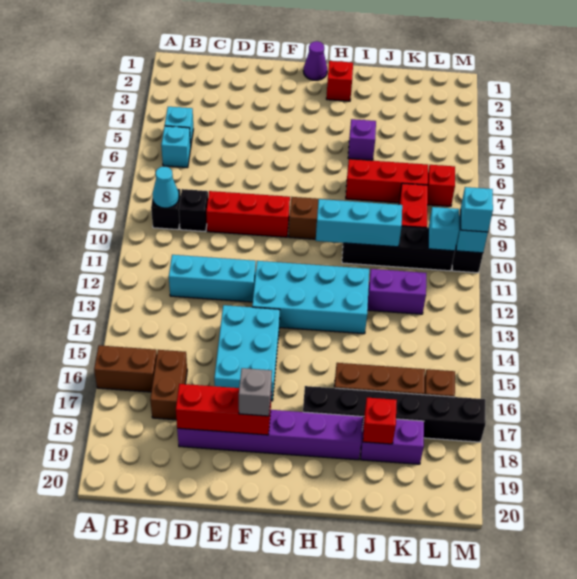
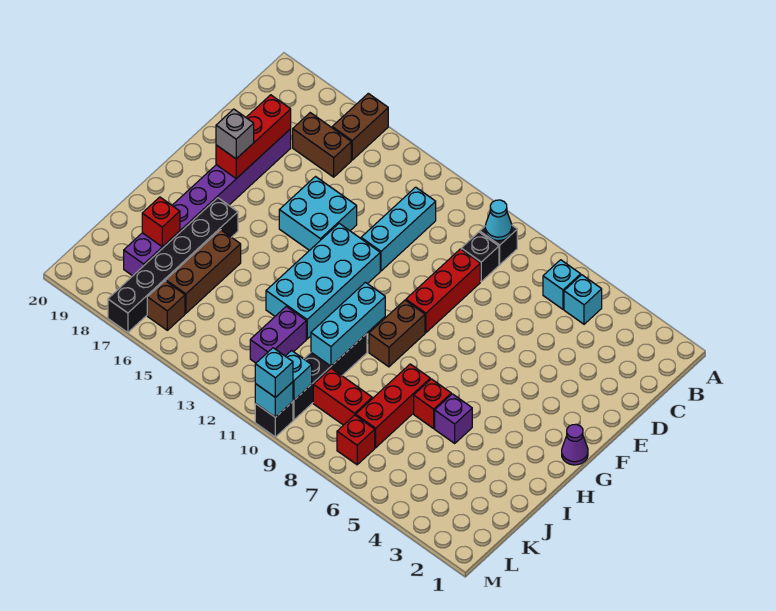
cyan brick E14:F16 level 1 -> cyan brick E14:F15 level 1
red brick H2 level 1 -> red brick I6 level 1

